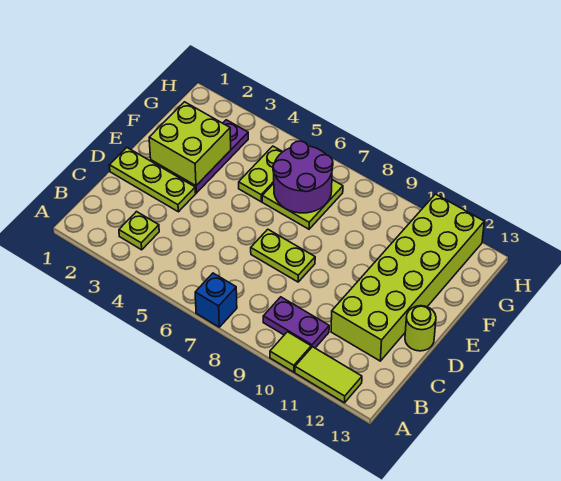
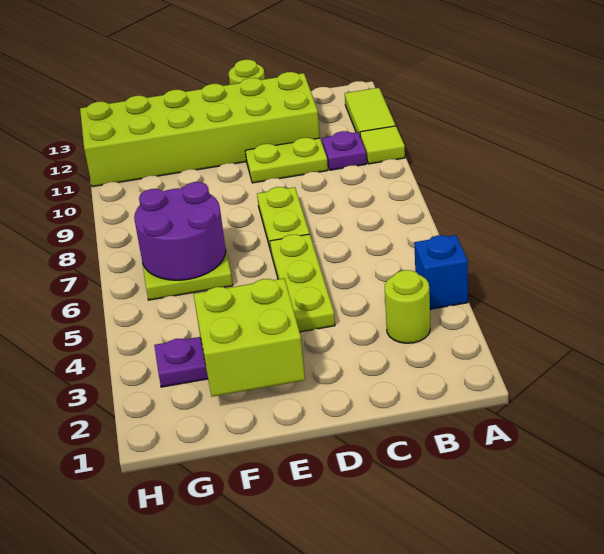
blue brick A7 level 1 -> blue brick A4 level 1
lime plate B3 level 1 -> lime round brick B3 level 1
purple plate B9:B10 level 1 -> purple plate B10 level 1
lime plate D1:D3 level 1 -> lime plate D4:D6 level 1
lime plate F5:G5 level 1 -> lime plate C10:D10 level 1

